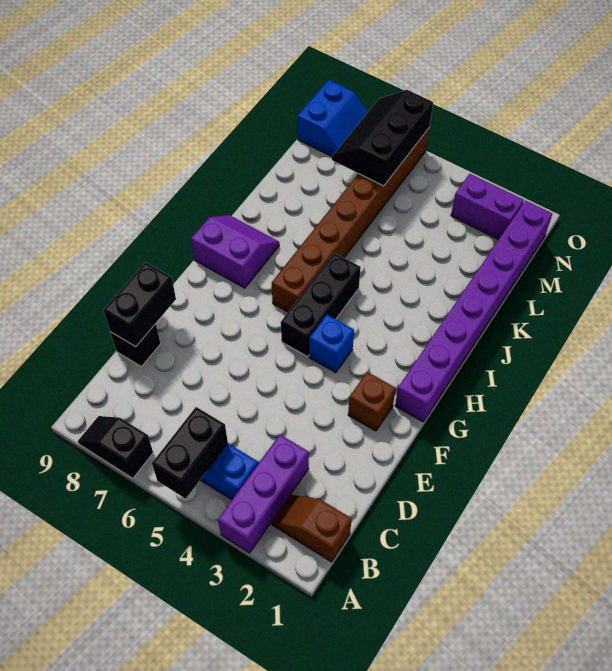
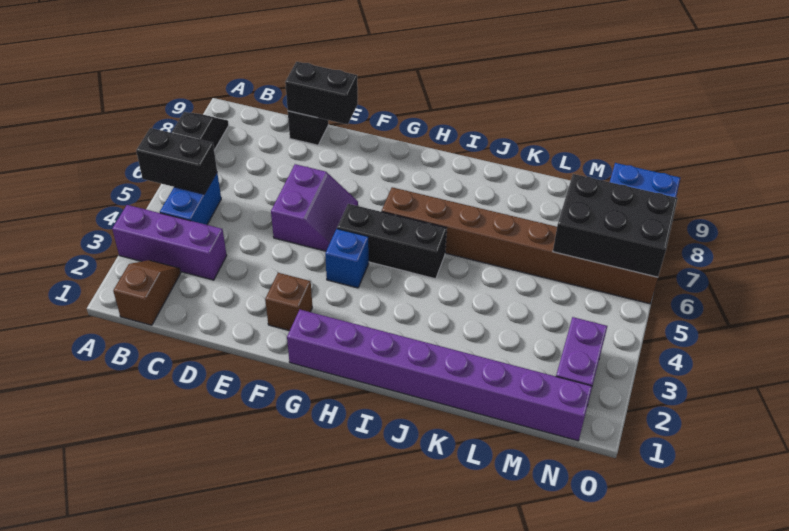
purple slope H8:I9 level 1 top H -> purple slope E5:F6 level 1 top E
black slope M6:O7 level 2 top 6 -> black brick M6:O7 level 2

